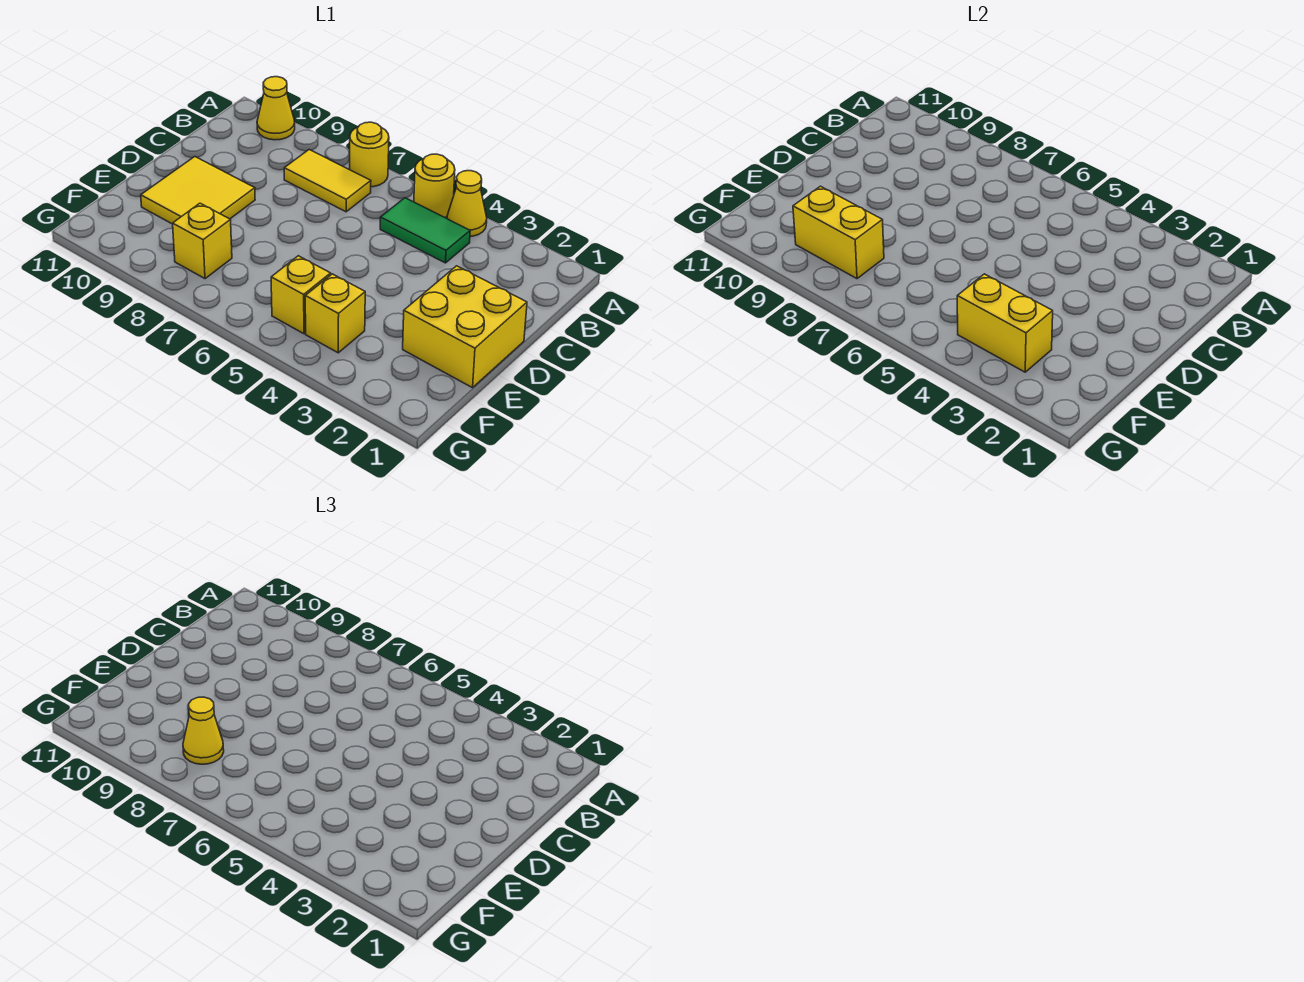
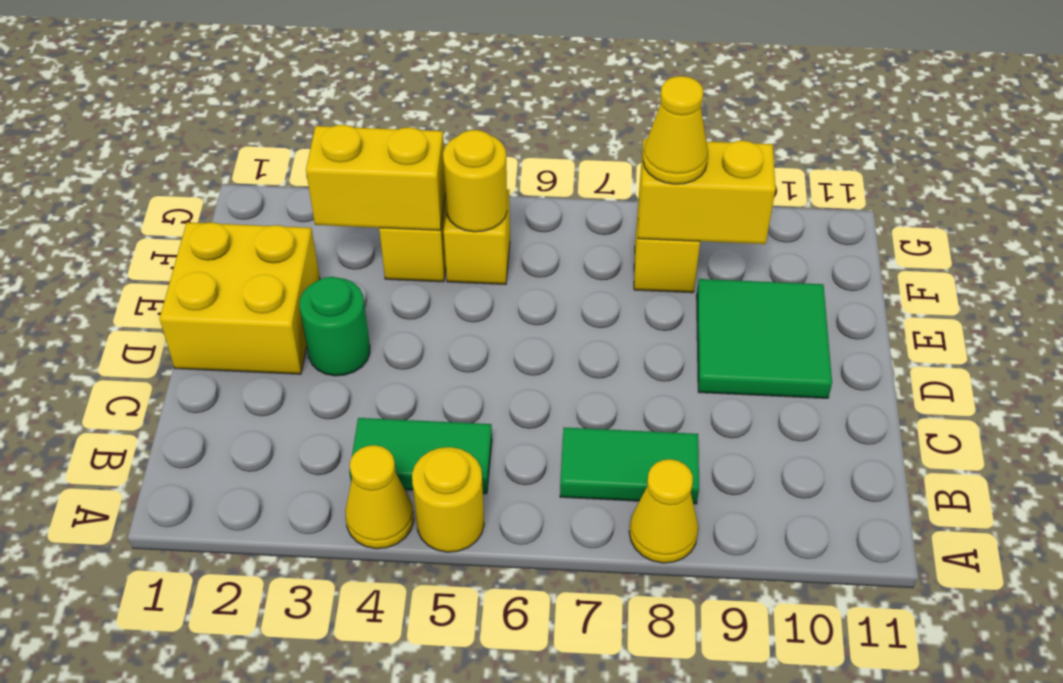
yellow round brick A7 level 1 -> yellow round brick F5 level 2
yellow cone A10 level 1 -> yellow cone A8 level 1
yellow tile B7:B8 level 1 -> green tile B7:B8 level 1
none -> green round brick D3 level 1
yellow tile D9:E10 level 1 -> green tile D9:E10 level 1

